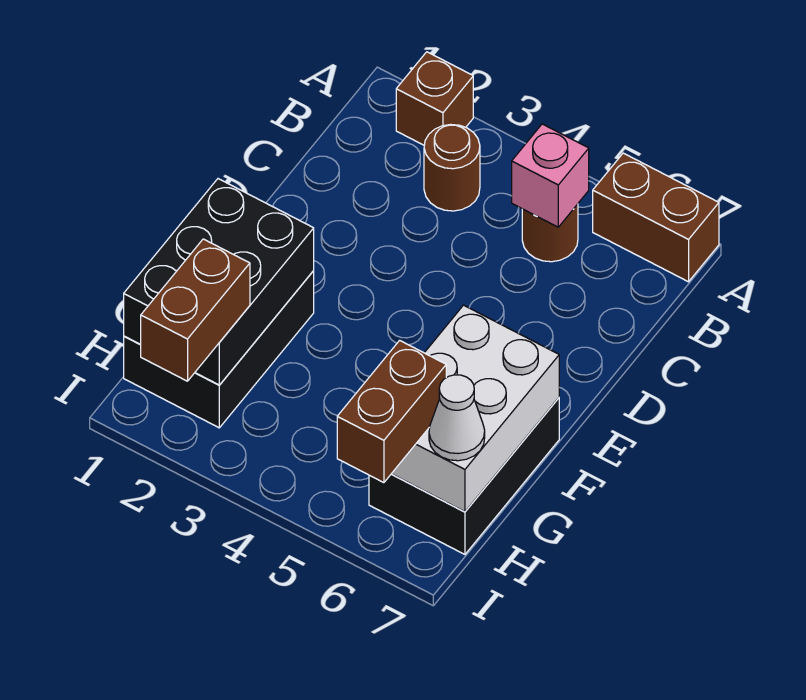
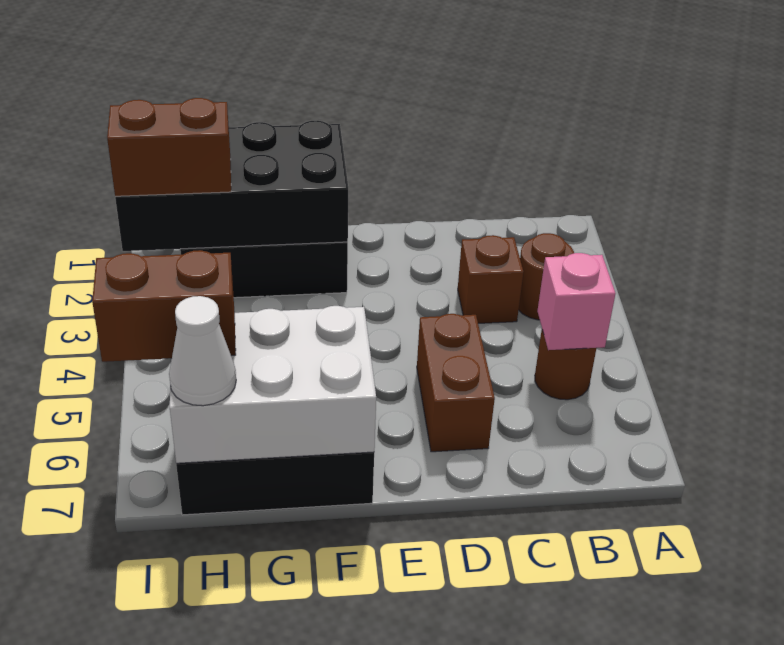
brown brick A2 level 1 -> brown brick C3 level 1
brown brick A6:A7 level 1 -> brown brick D5:D6 level 1
black brick F1:H2 level 2 -> black brick F1:I2 level 2

